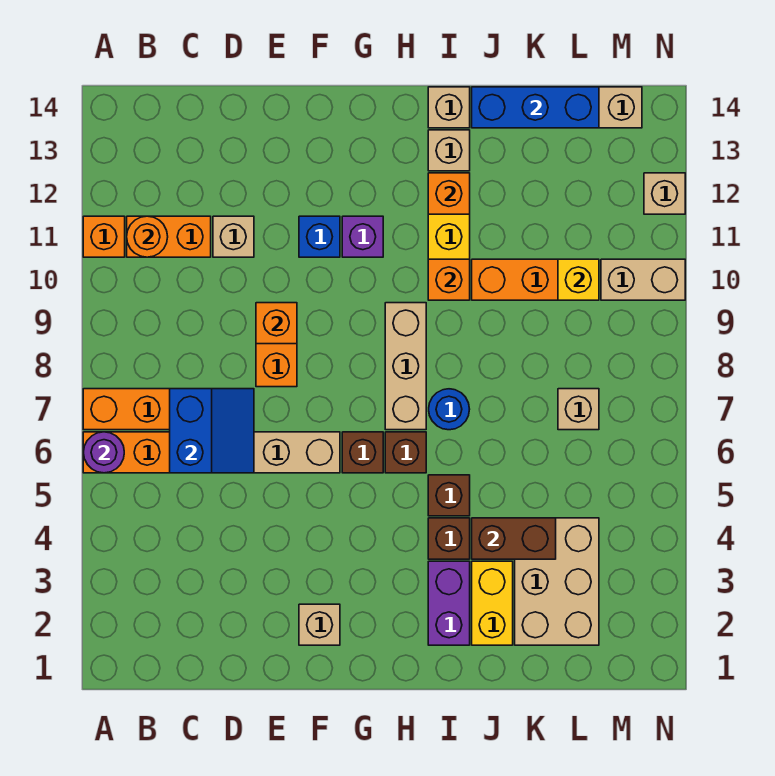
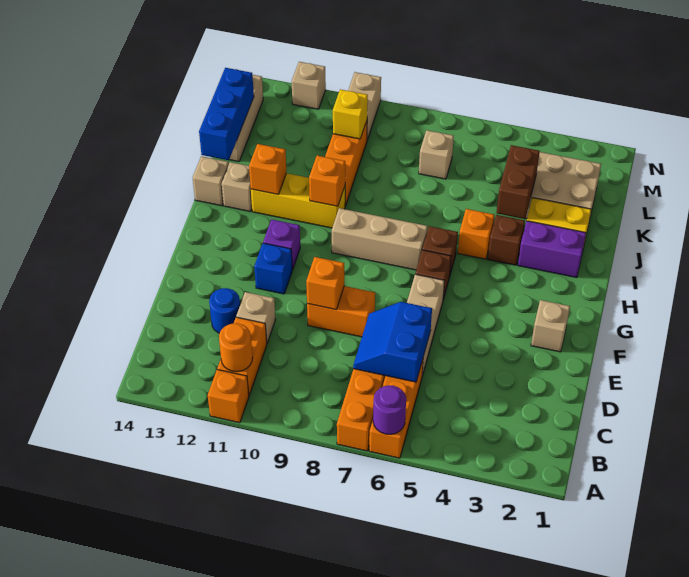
blue slope C6:D7 level 2 top C -> blue slope C6:D7 level 2 top 6
brown brick I5 level 1 -> orange brick I5 level 1
blue round brick I7 level 1 -> blue round brick D12 level 1

